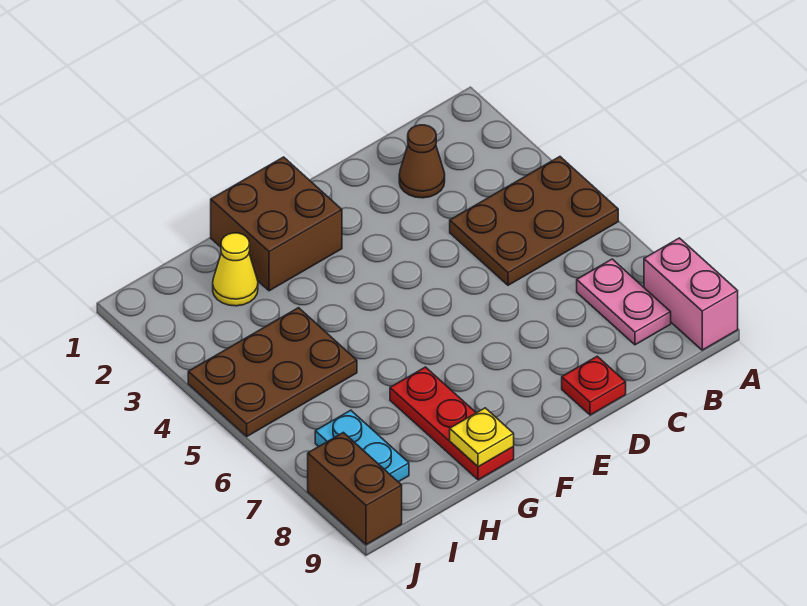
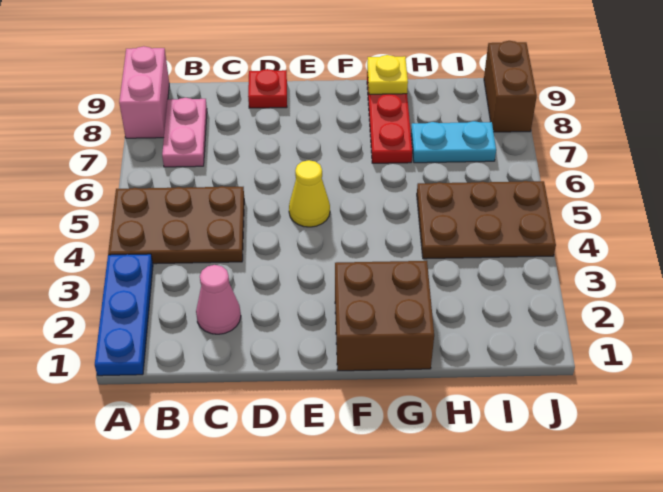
none -> blue plate A1:A3 level 1
brown cone C2 level 1 -> pink cone C2 level 1
yellow cone H2 level 1 -> yellow cone E5 level 1
cyan plate I7:I8 level 1 -> cyan plate H7:I7 level 1

